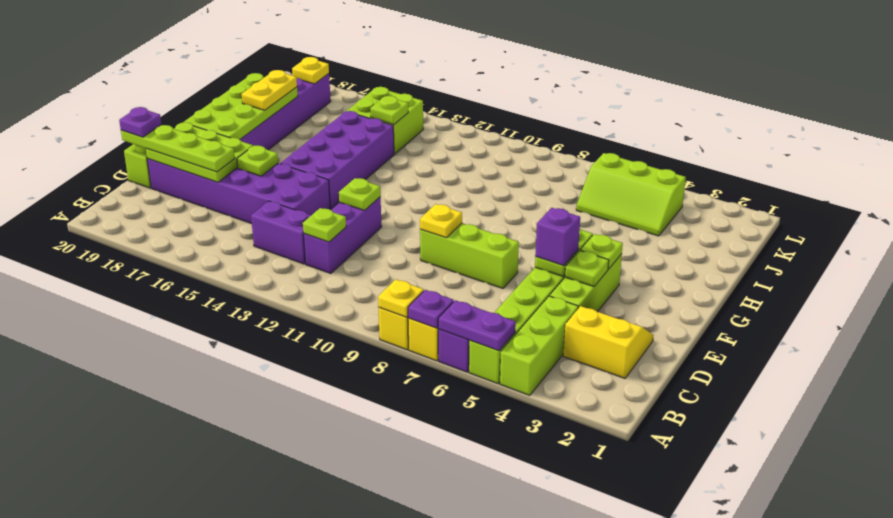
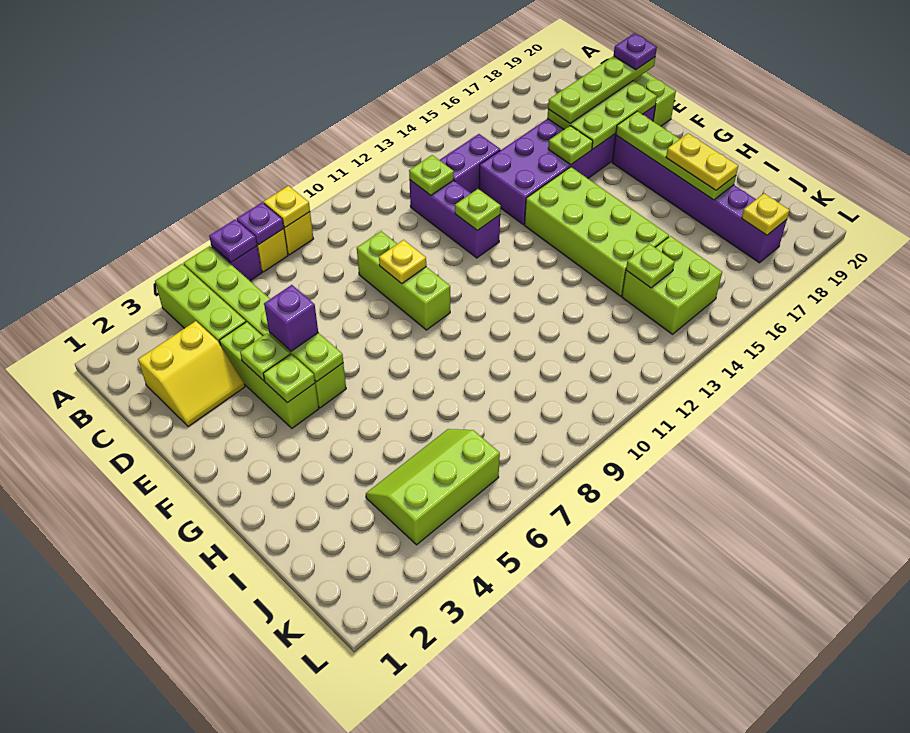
purple plate A5:A6 level 2 -> purple plate A6 level 2
lime brick E7:E9 level 1 -> lime brick D9:F9 level 1
purple brick F14:I15 level 1 -> lime brick F14:I15 level 1
lime plate F18:I19 level 2 -> lime plate F18:I18 level 2

